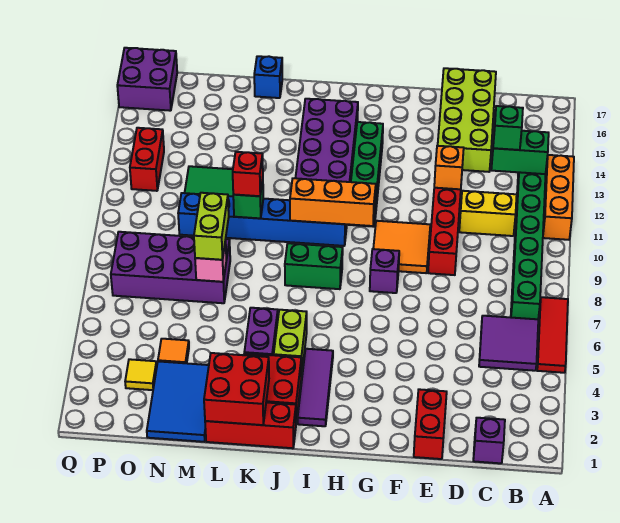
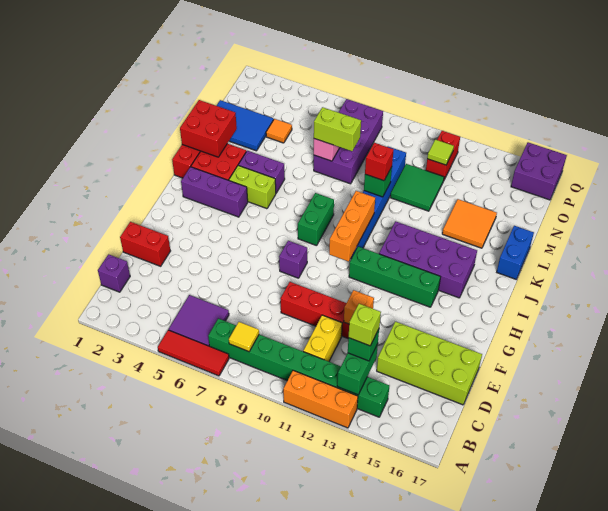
none -> lime brick C13 level 4
orange tile F9:G10 level 1 -> orange tile L14:M15 level 1
purple tile I2:I4 level 1 -> purple brick I2:I4 level 1
blue brick L17 level 1 -> blue brick K17:L17 level 1
yellow tile O3 level 1 -> yellow tile B8 level 2
none -> lime tile O12 level 2
red brick P12:P13 level 1 -> red brick O12:P12 level 1

